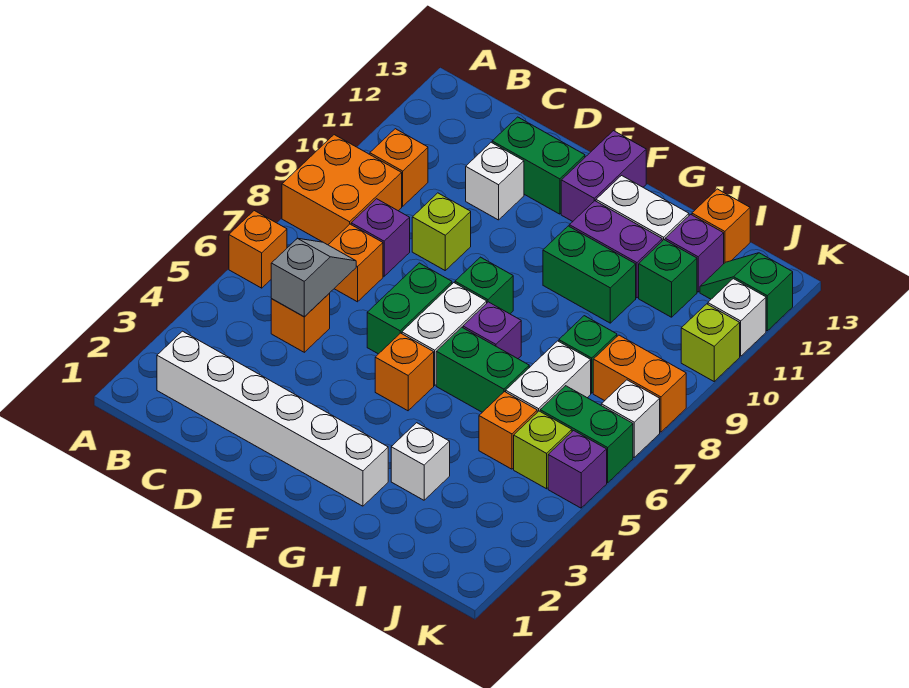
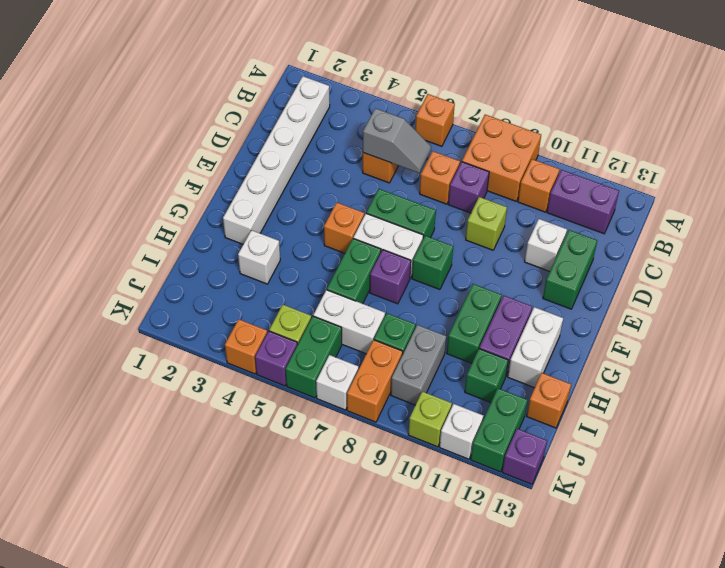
purple brick F12:F13 level 1 -> purple brick B11:B12 level 1
orange brick I5 level 1 -> orange brick K4 level 1
none -> grey brick I9:J9 level 1
purple brick I12 level 1 -> purple brick K13 level 1
green slope J12:K12 level 1 top K -> green brick J12:K12 level 1

